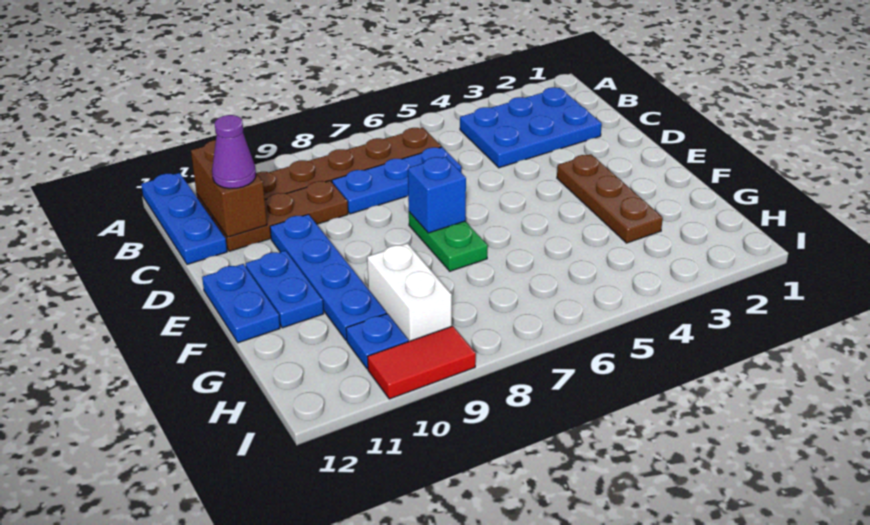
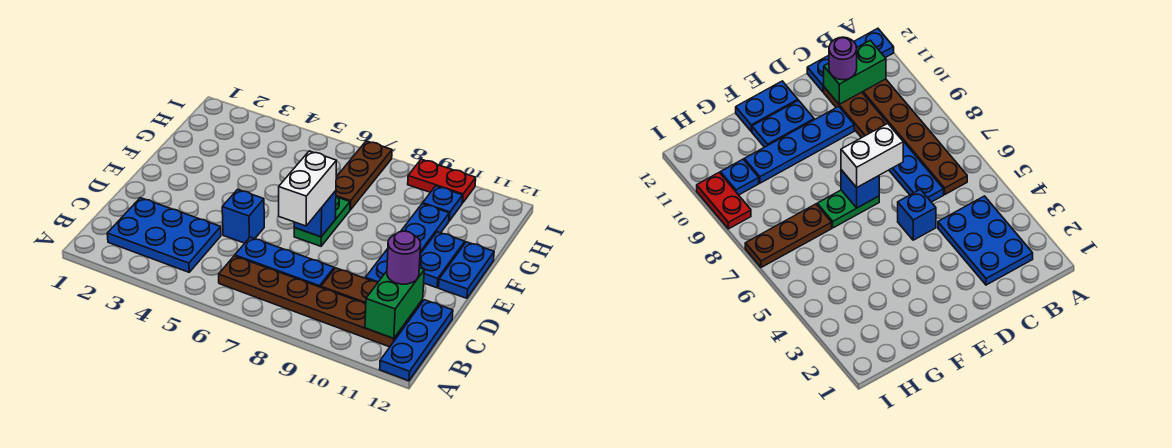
brown brick B11:C11 level 2 -> green brick B11:C11 level 2
purple cone C11 level 3 -> purple round brick C11 level 3
none -> blue brick D5 level 1
brown plate E3:G3 level 1 -> brown plate G7:I7 level 1
white brick G9:H9 level 1 -> white brick D7:E7 level 3
red tile I9:I10 level 1 -> red plate I9:I10 level 1

